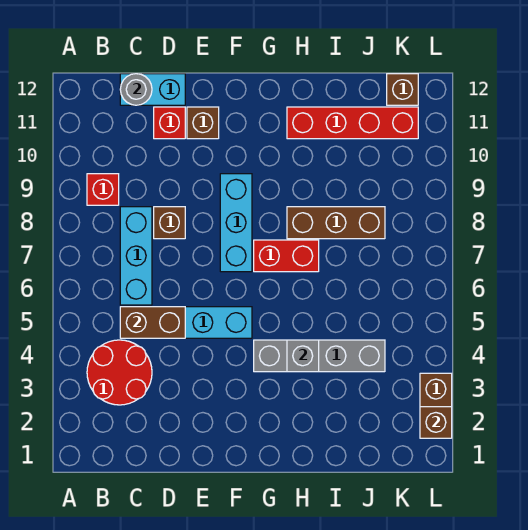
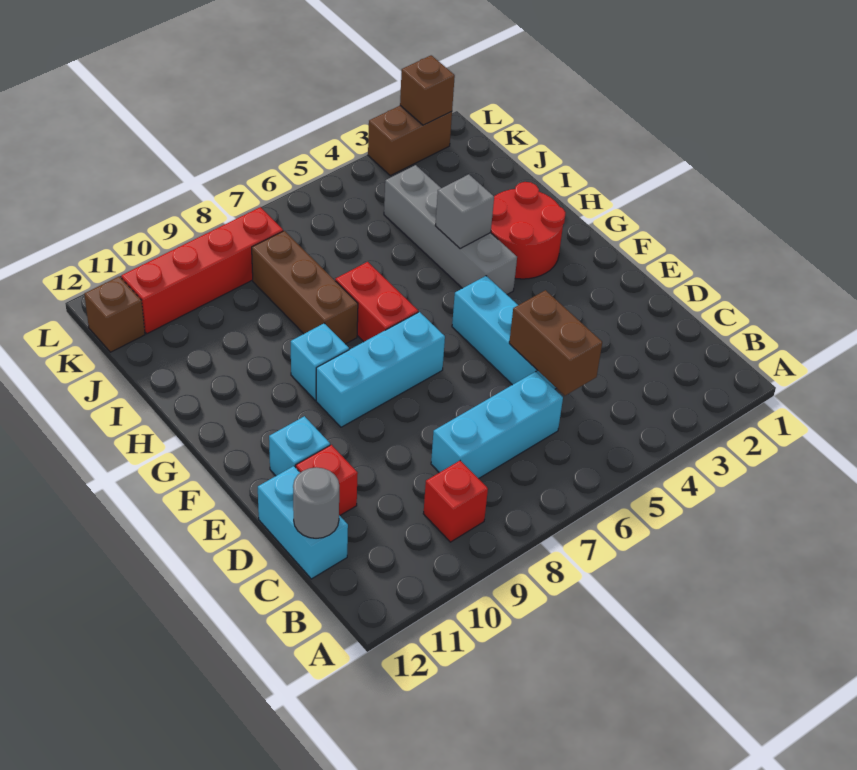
red round brick B3:C4 level 1 -> red round brick G2:H3 level 1
brown brick D8 level 1 -> none
brown brick E11 level 1 -> cyan brick E11 level 1
none -> cyan brick G9 level 1
red brick H11:K11 level 1 -> red brick K8:K11 level 1

